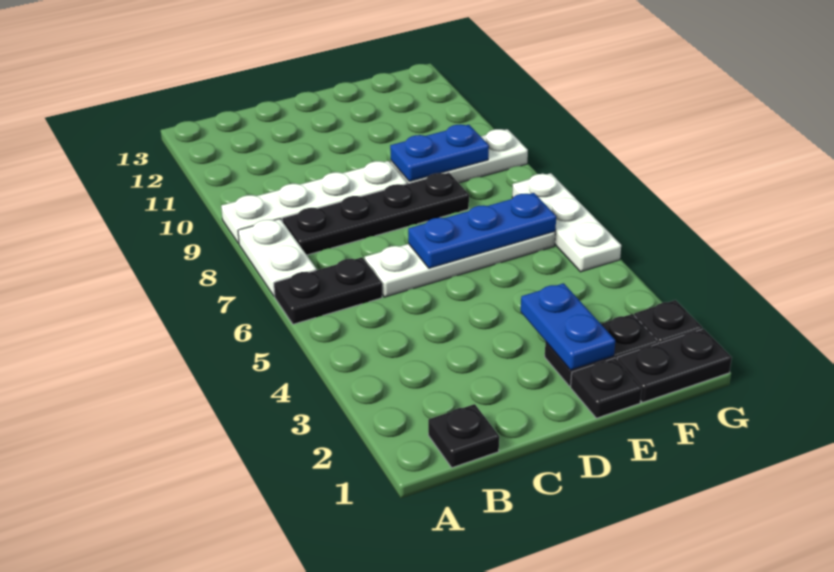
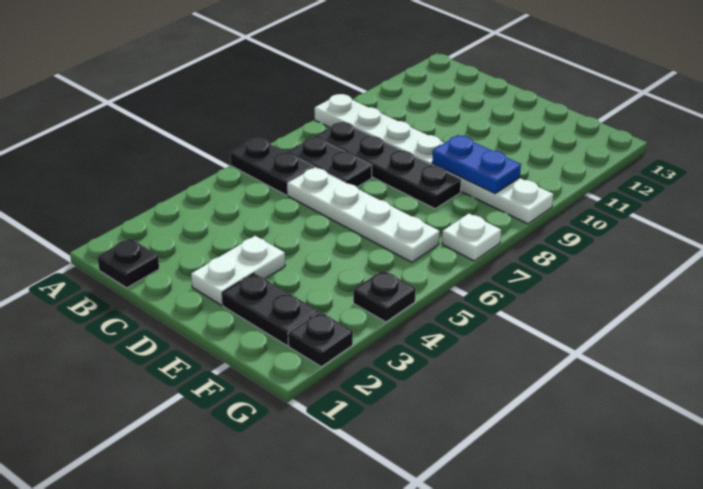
white plate A7:A8 level 1 -> white plate D2:D3 level 1
blue plate D6:F6 level 2 -> none
black plate E1 level 1 -> black plate G4 level 1
blue plate E2:E3 level 2 -> none
black plate F1:G1 level 1 -> black plate B7:C7 level 1
white plate G5:G7 level 1 -> white plate G7 level 1

